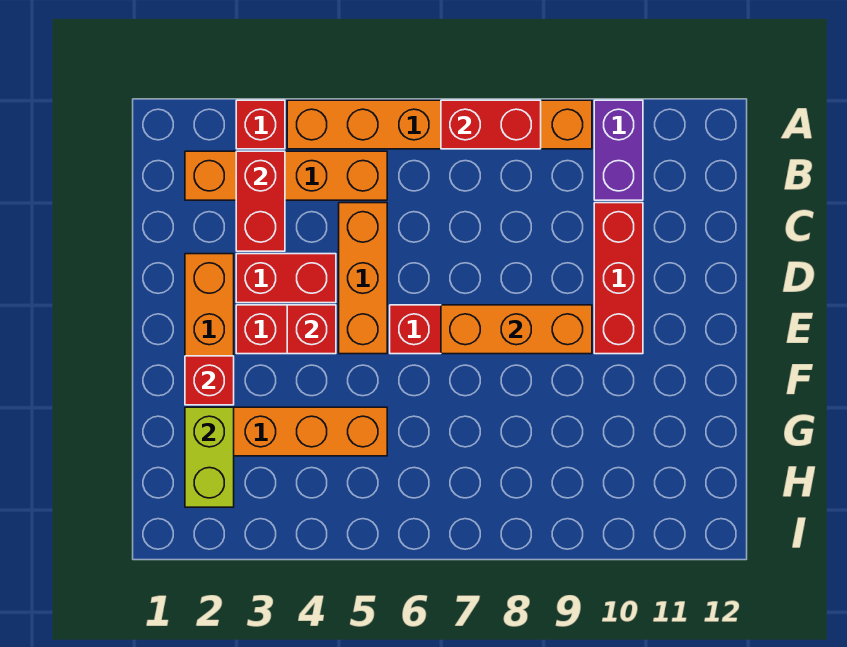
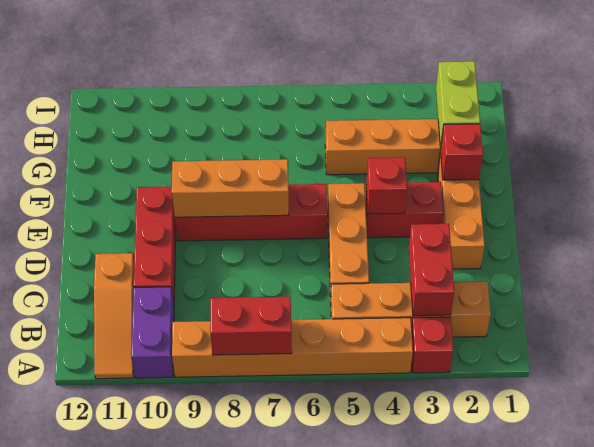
none -> orange slope A11:C11 level 1 top C
red brick D3:D4 level 1 -> none

